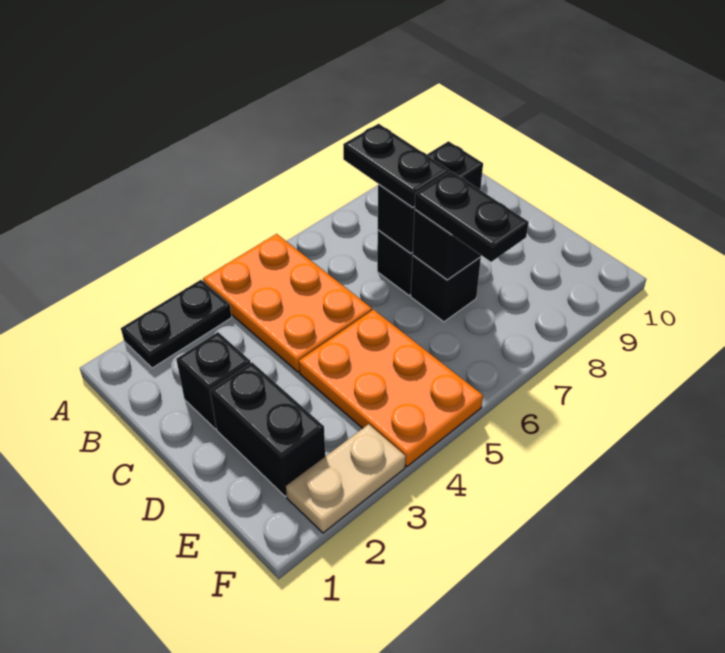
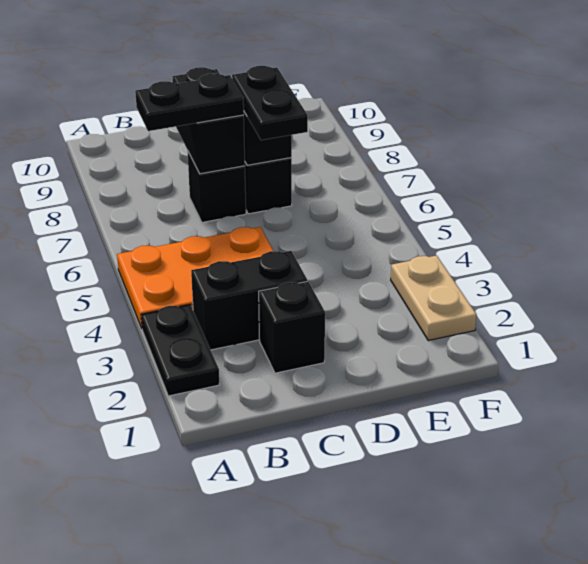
black brick D2:E2 level 1 -> black brick B3:C3 level 1
orange plate D4:F5 level 1 -> none
black plate D7:E7 level 3 -> black plate D6:D7 level 3

